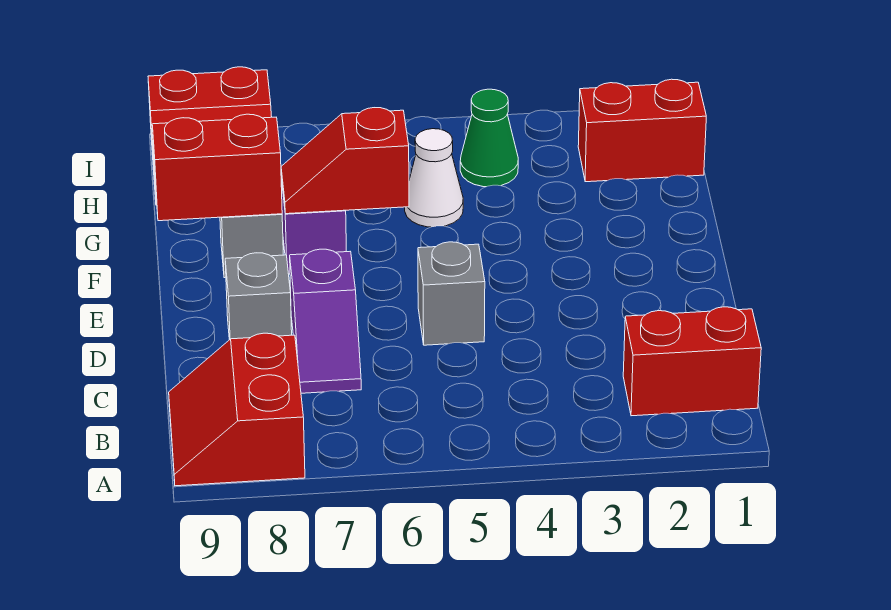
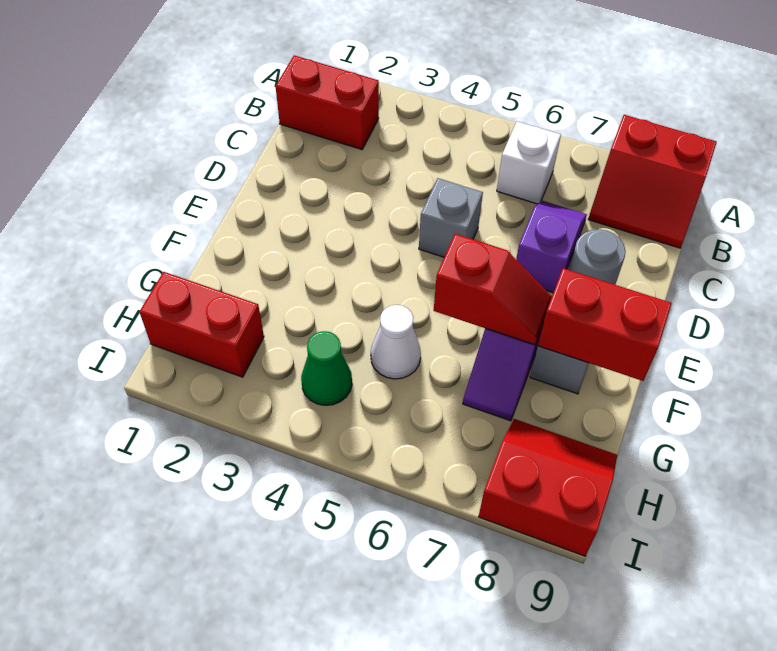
red slope A8:B9 level 1 top 8 -> red slope A8:B9 level 1 top A
none -> white brick B6 level 1
grey brick D8 level 1 -> grey round brick D8 level 1

